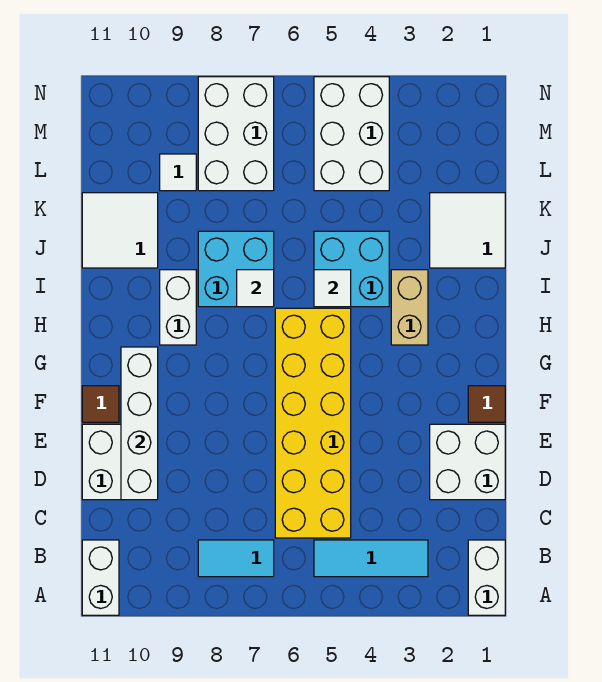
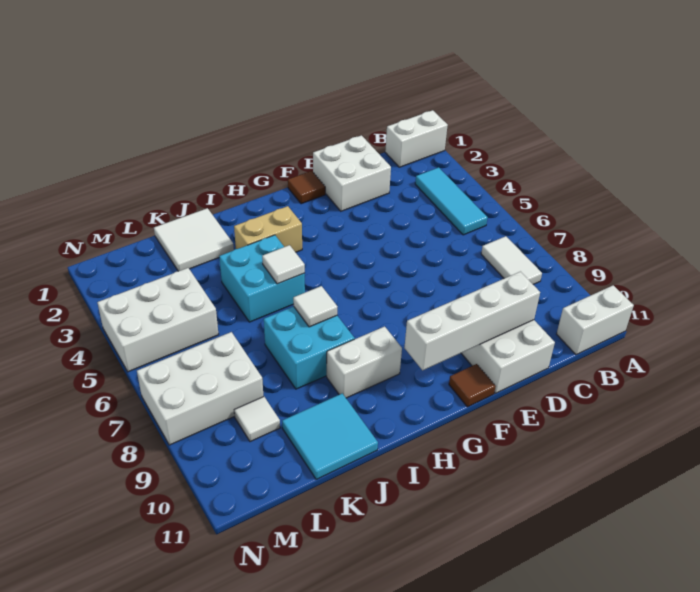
cyan tile B7:B8 level 1 -> white tile B7:B8 level 1
yellow brick C5:H6 level 1 -> none
white tile J10:K11 level 1 -> cyan tile J10:K11 level 1

